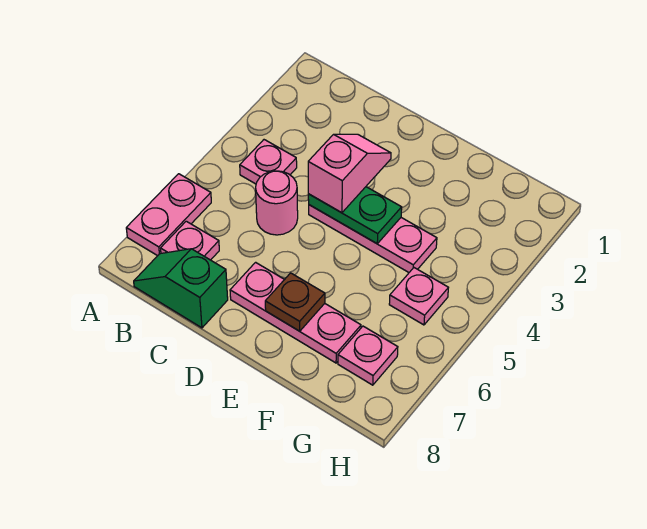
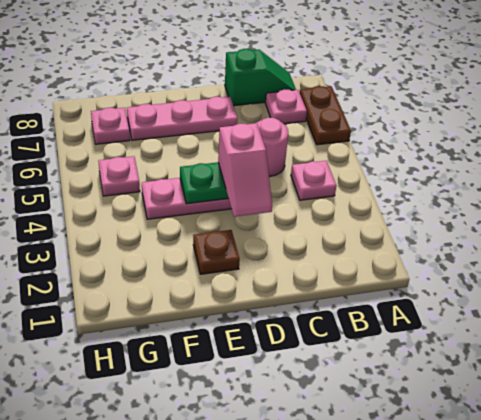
pink plate A6:A7 level 1 -> brown plate A6:A7 level 1
brown plate E7 level 2 -> brown plate E2 level 1

